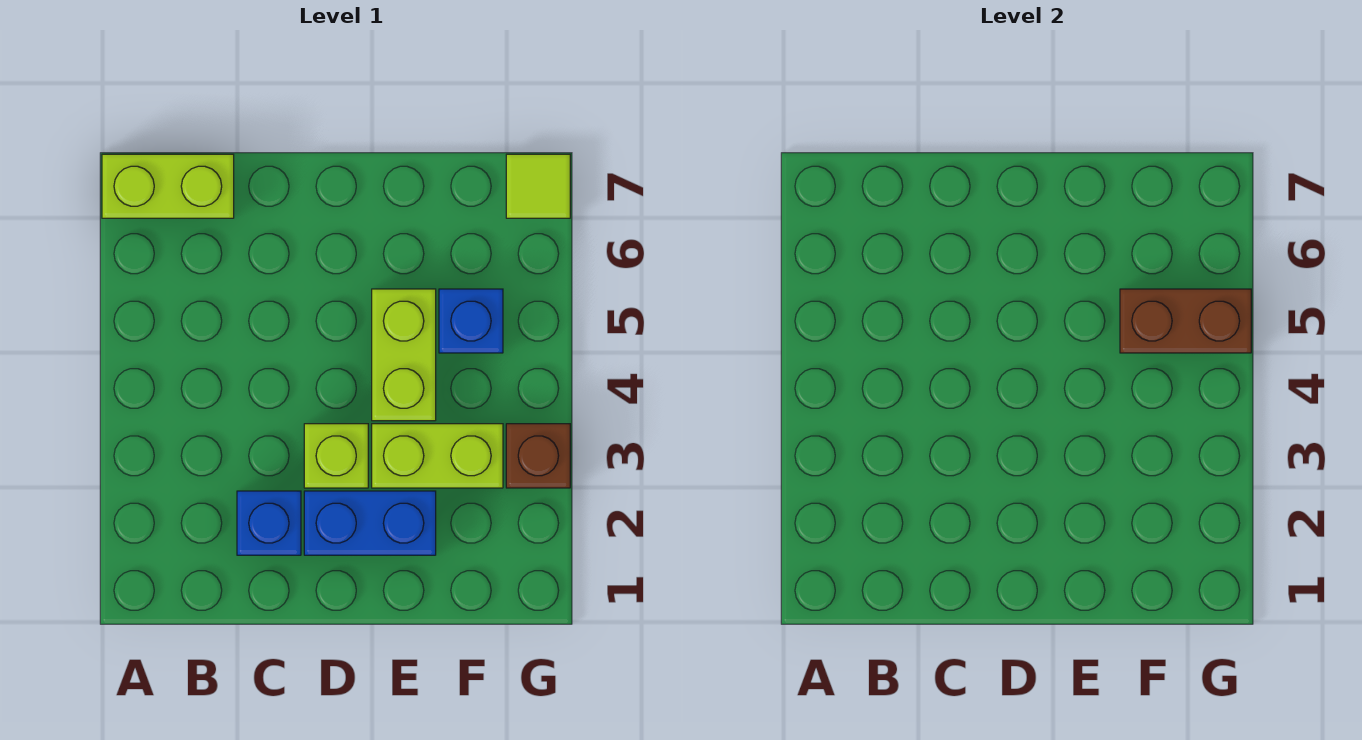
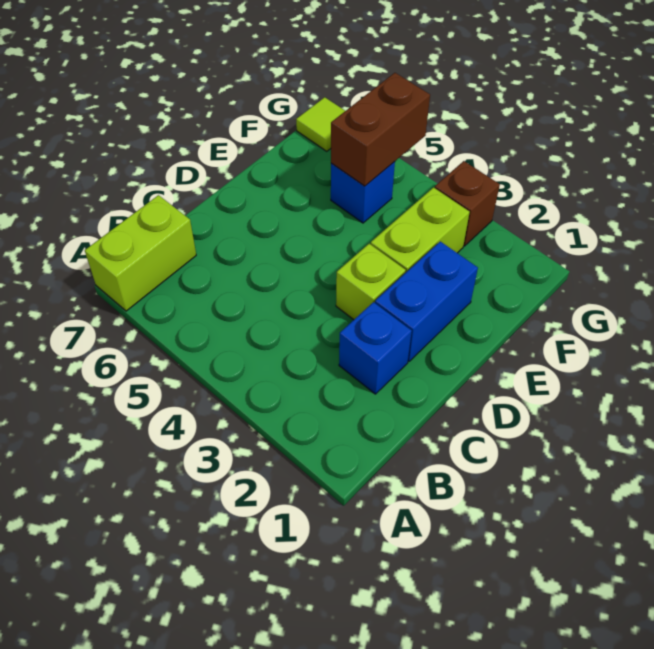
lime brick E4:E5 level 1 -> none

